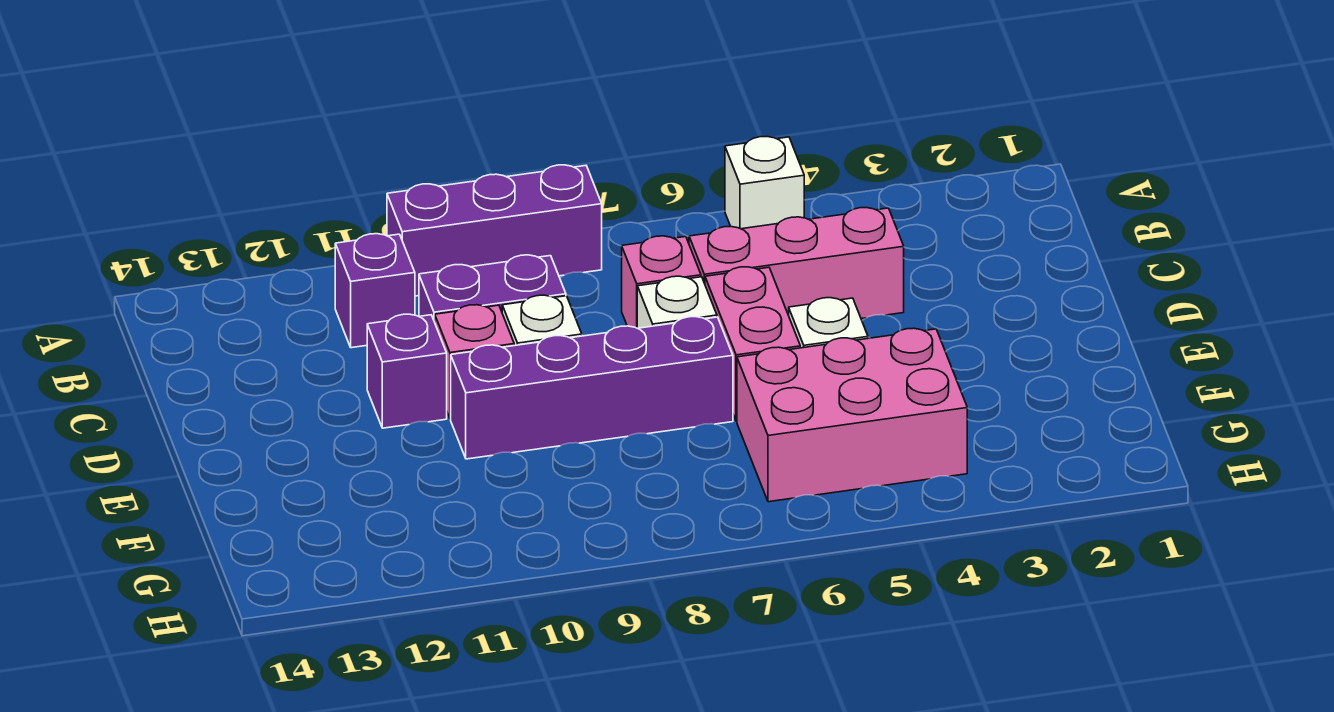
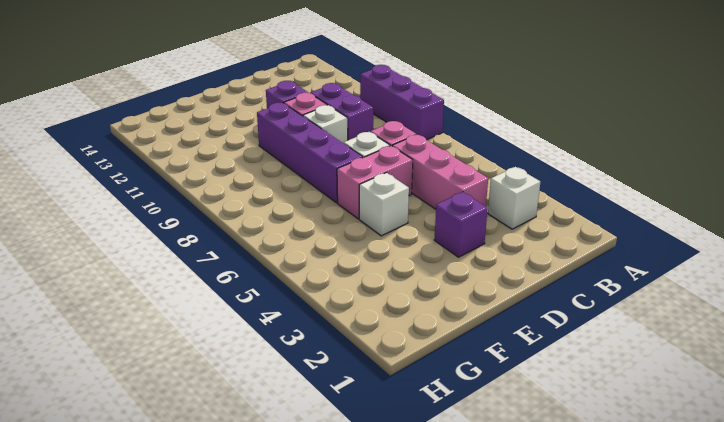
white brick A5 level 1 -> white brick B3 level 1
purple brick B11 level 1 -> purple brick D3 level 1
pink brick F4:G6 level 1 -> none

